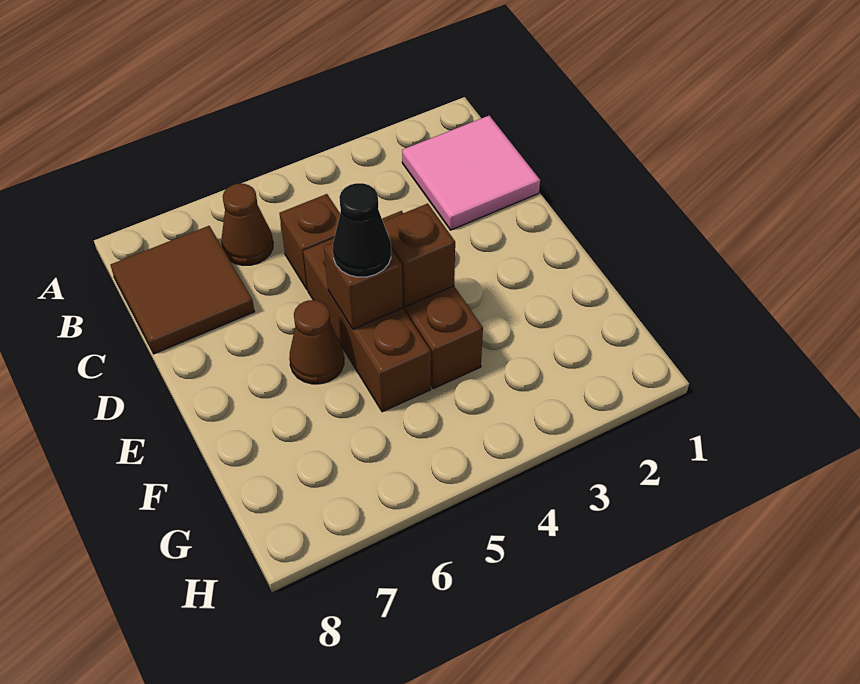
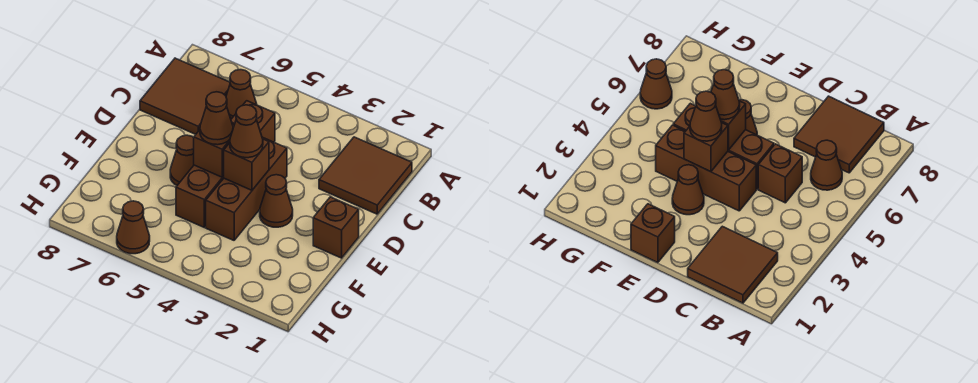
pink tile B1:C2 level 1 -> brown tile B1:C2 level 1
none -> brown brick E1 level 1
none -> brown cone E3 level 1
none -> brown cone E4 level 3
black cone E5 level 3 -> brown cone E5 level 3
none -> brown cone H6 level 1

